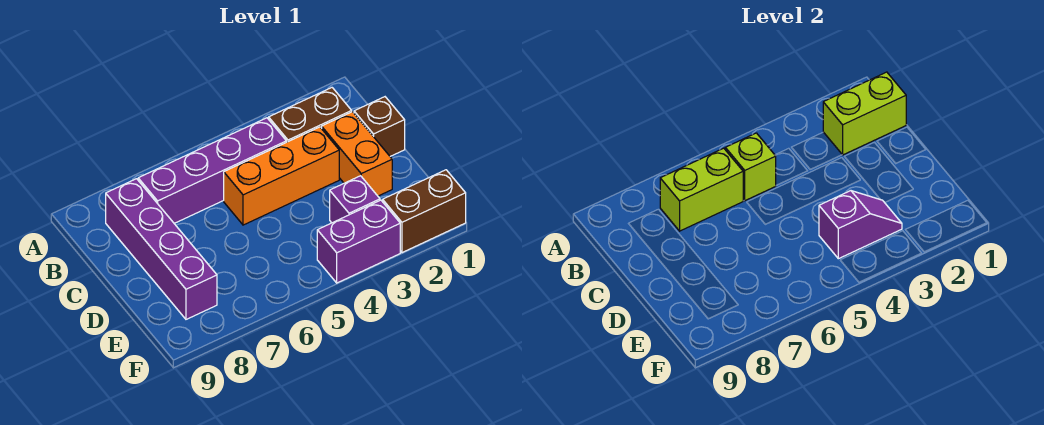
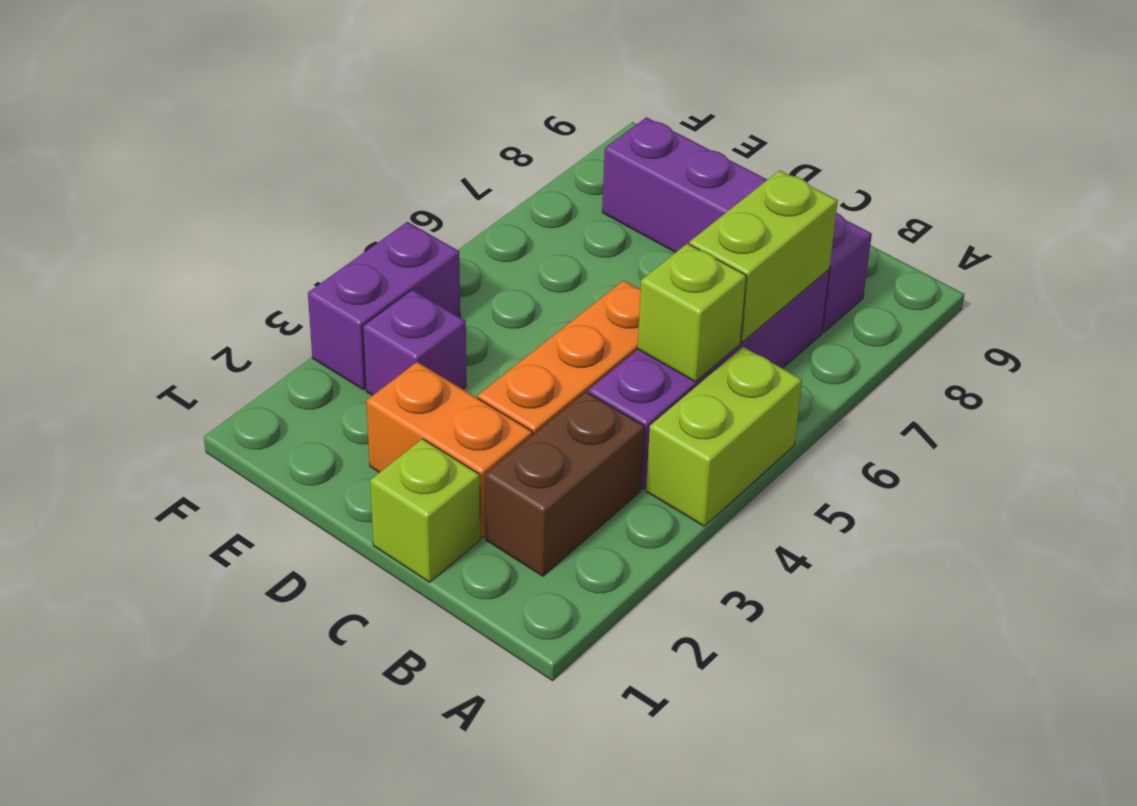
lime brick B1:B2 level 2 -> lime brick A4:A5 level 1
brown brick C1 level 1 -> lime brick C1 level 1
purple slope E3:E4 level 2 top 4 -> none
brown brick F1:F2 level 1 -> none

